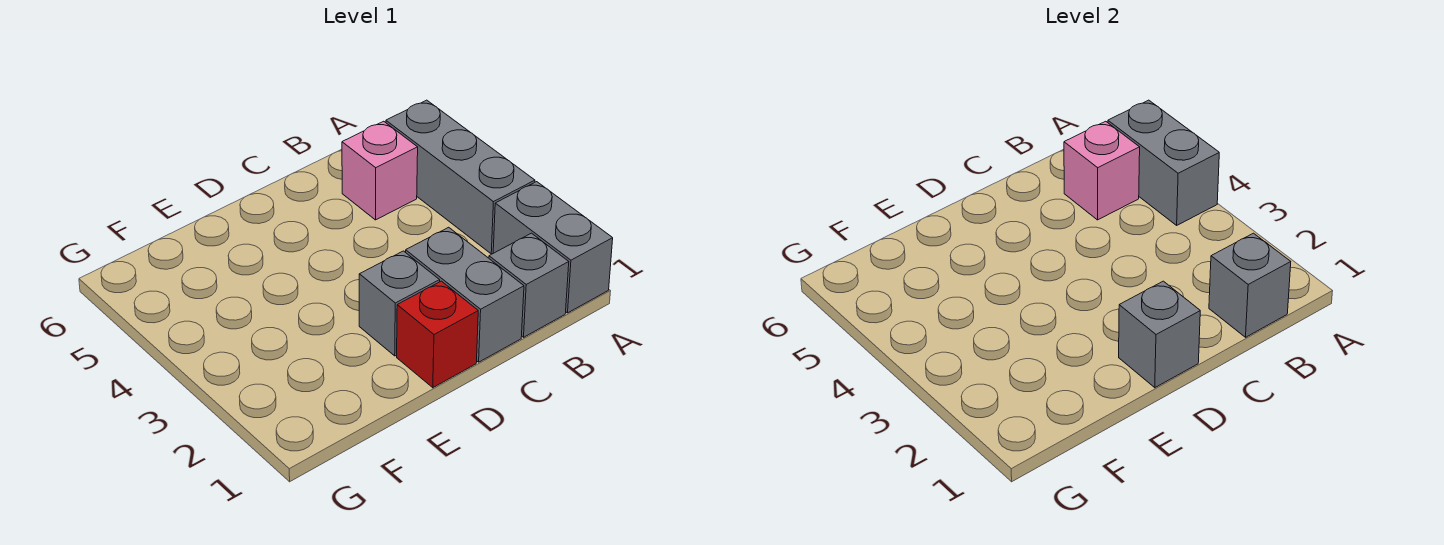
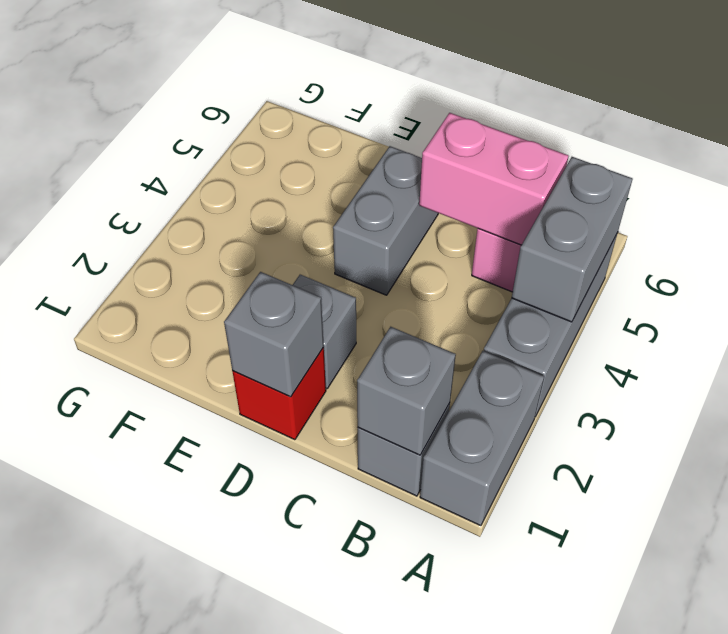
pink brick B5 level 2 -> pink brick B5:C5 level 2
grey brick C1:C2 level 1 -> grey brick D4:D5 level 1

